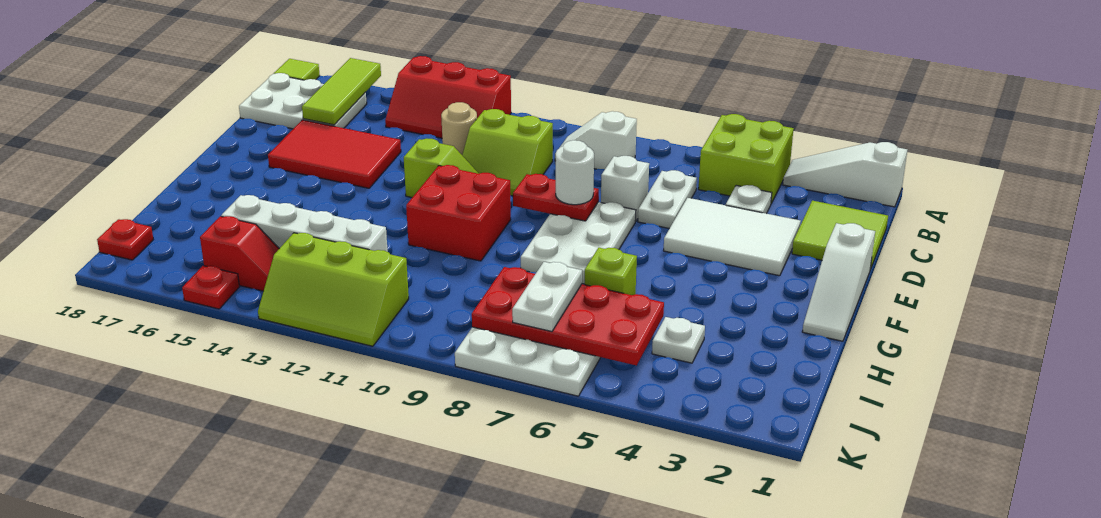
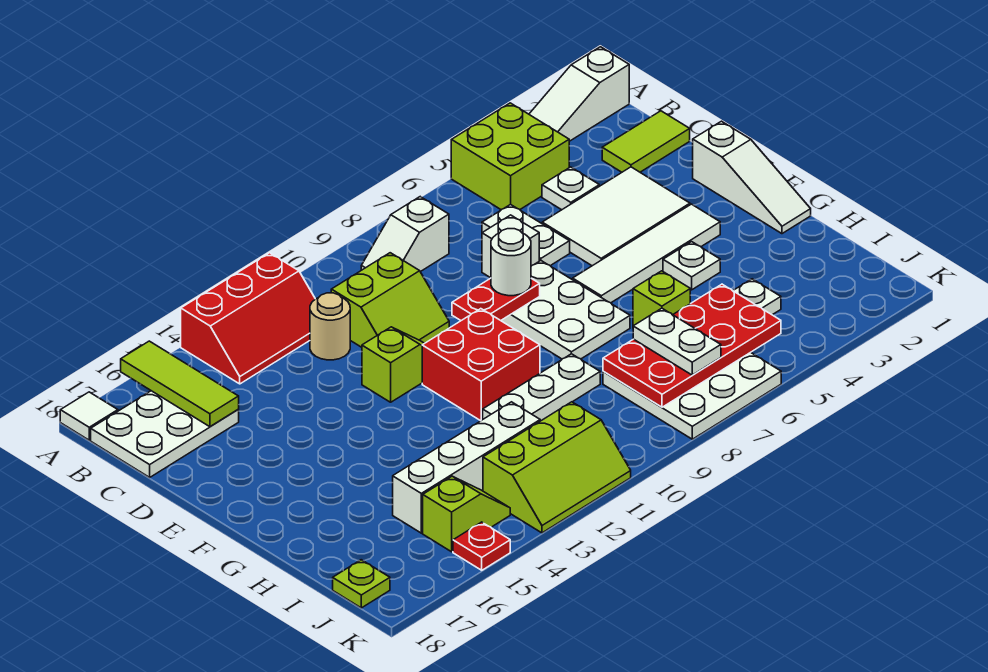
lime tile A18 level 1 -> white tile A18 level 1
lime tile C1:D2 level 1 -> lime tile C1:C2 level 1
red tile D14:E16 level 1 -> none
none -> white tile F3:F6 level 1
none -> white plate G4 level 1
none -> white plate H9:H11 level 1
red slope J14:J15 level 1 top 15 -> lime slope J14:J15 level 1 top 15
red plate J18 level 1 -> lime plate J18 level 1

